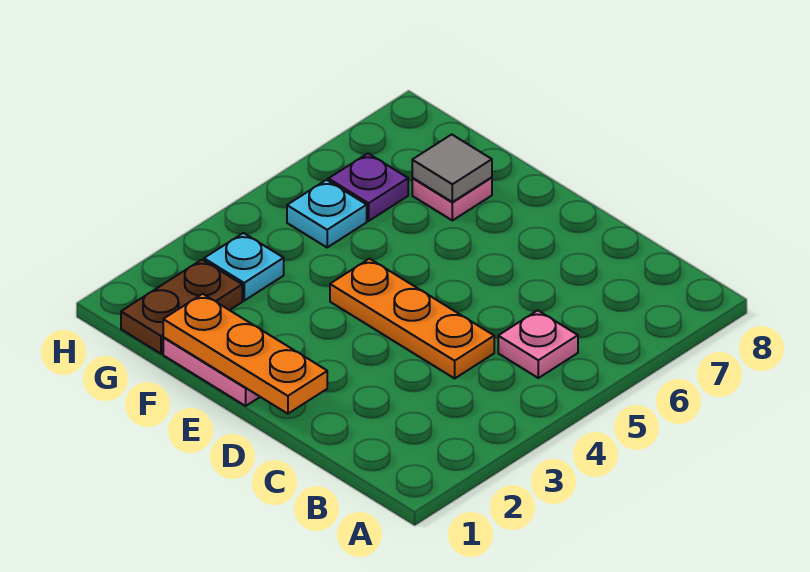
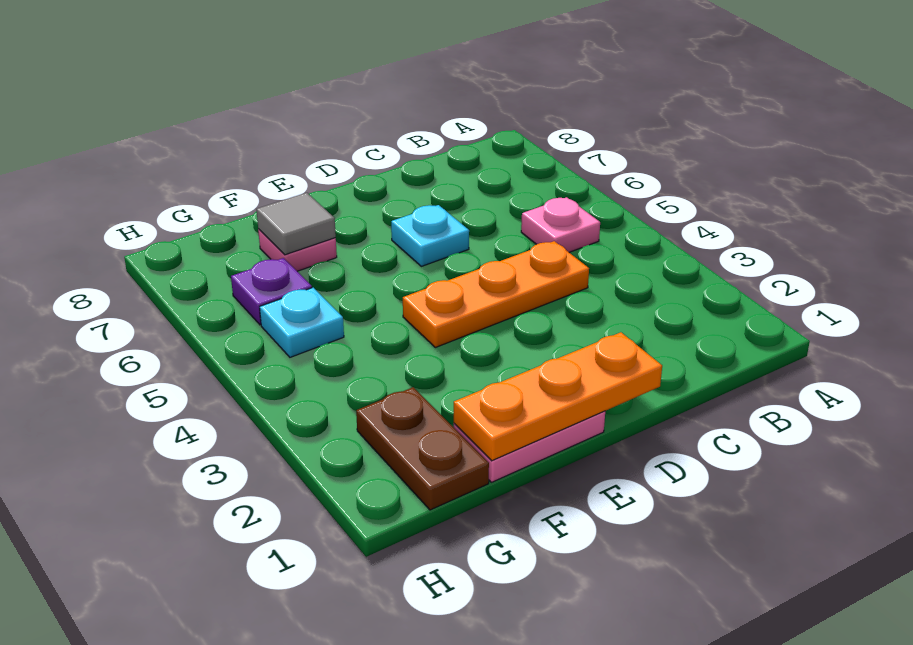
cyan plate G3 level 1 -> cyan plate D6 level 1

